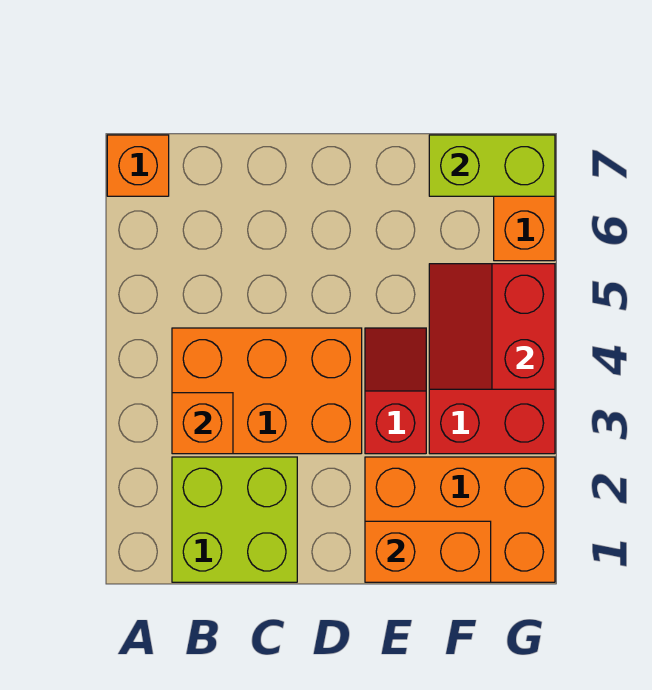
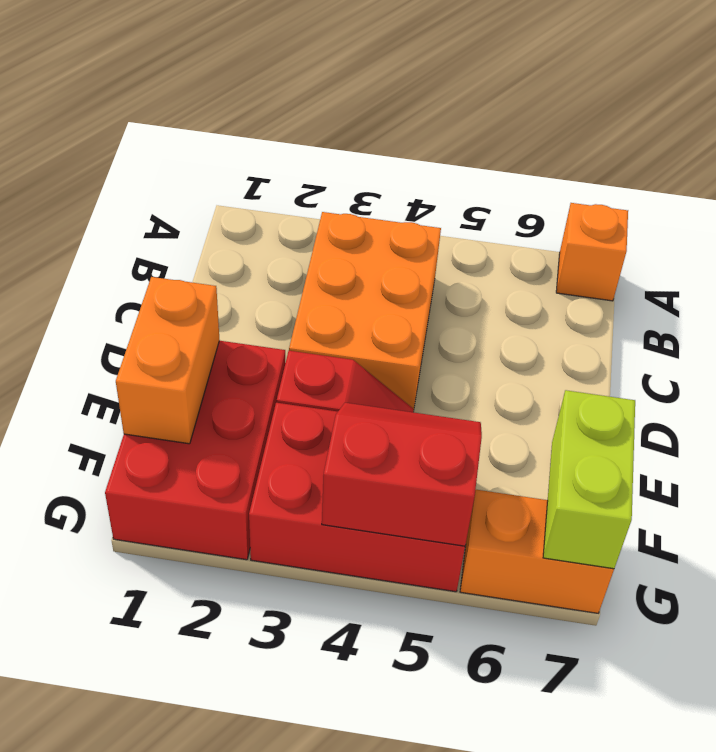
lime brick B1:C2 level 1 -> none
orange brick B3 level 2 -> none
orange brick E1:G2 level 1 -> red brick E1:G2 level 1

